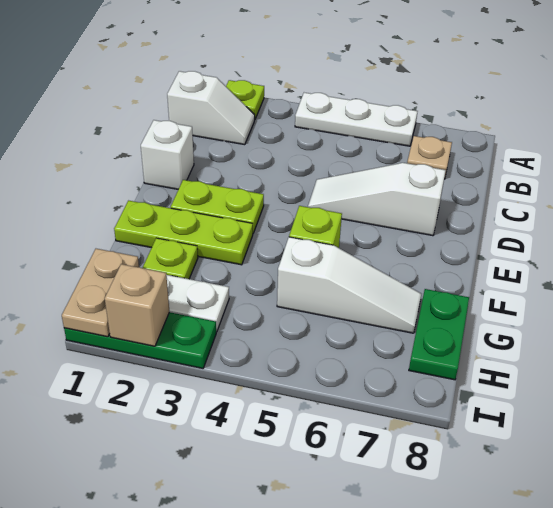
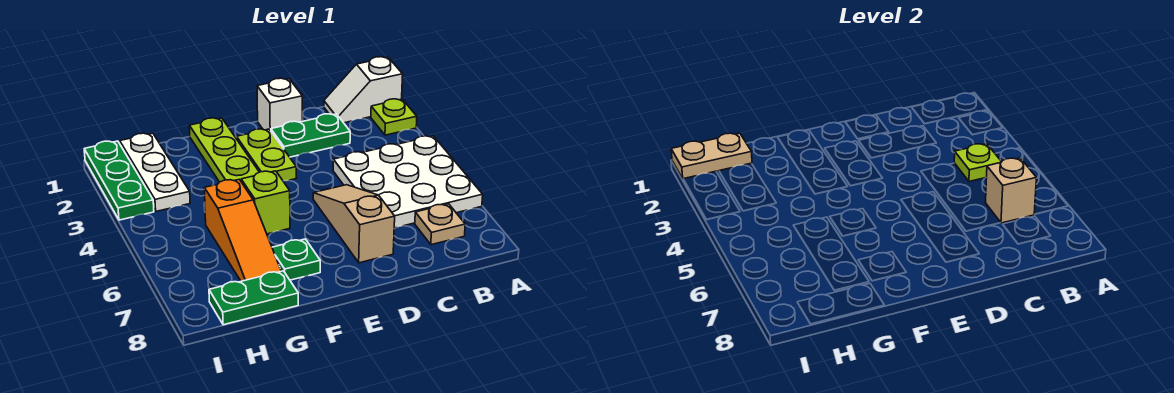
white plate A4:A6 level 1 -> white plate A4:C6 level 1
white slope B1:B2 level 1 top 1 -> white slope A1:B1 level 1 top A
none -> green plate C2:D2 level 1
white slope D5:D7 level 1 top 7 -> tan slope D5:D7 level 1 top 7
none -> green plate F7 level 1
lime plate G2 level 1 -> lime plate B4 level 2
white slope G5:G7 level 1 top 5 -> orange slope G5:G7 level 1 top 5
tan brick I2 level 2 -> tan brick B6 level 2

